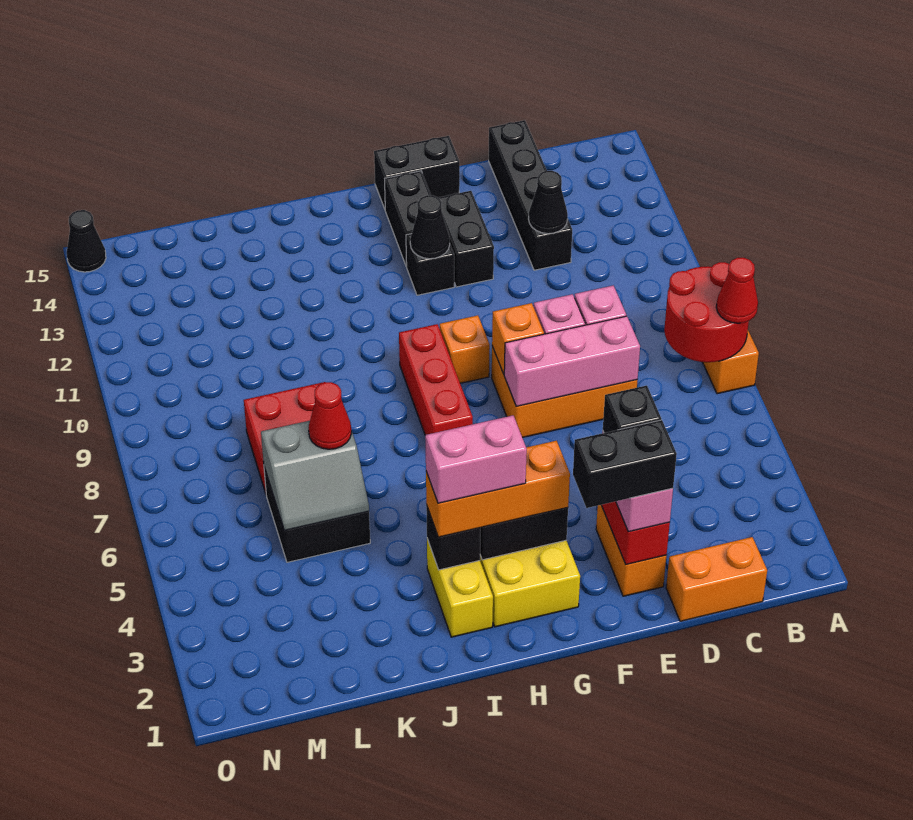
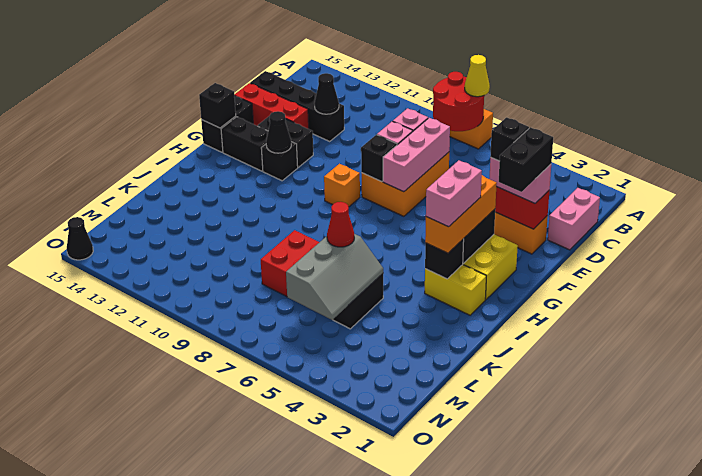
red cone A7 level 3 -> yellow cone A7 level 3
orange brick C1:D1 level 1 -> pink brick C1:D1 level 1
orange brick F8 level 2 -> black brick F8 level 2
none -> black brick G15 level 2
red brick H7:H9 level 1 -> red brick E13:E15 level 1
grey slope K5:L6 level 2 top 6 -> grey slope K5:M6 level 2 top 6

